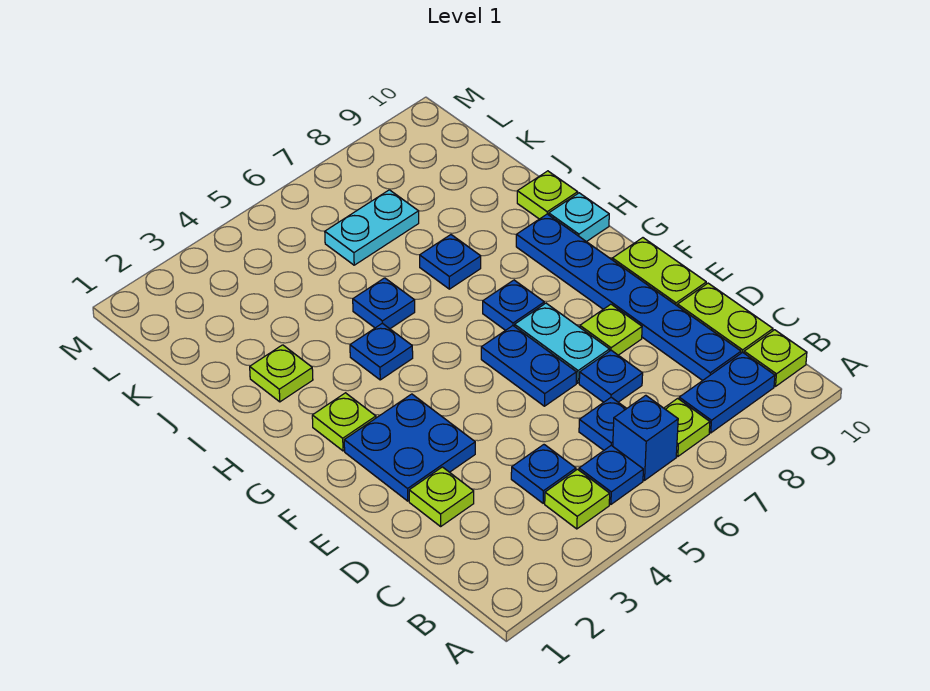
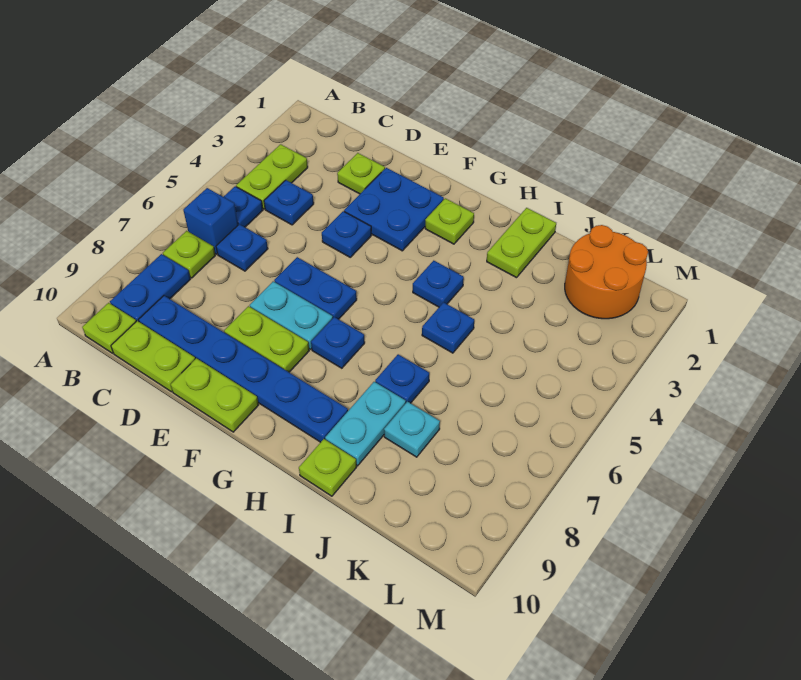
lime plate B4 level 1 -> lime plate B3:B4 level 1
blue plate D7 level 1 -> blue plate E4 level 1
lime plate E8 level 1 -> lime plate E8:F8 level 1
cyan plate H10 level 1 -> cyan plate J8 level 1
lime plate I2 level 1 -> lime plate I1:I2 level 1
none -> orange round brick K1:L2 level 1
cyan plate K6:K7 level 1 -> cyan plate I8:I9 level 1

